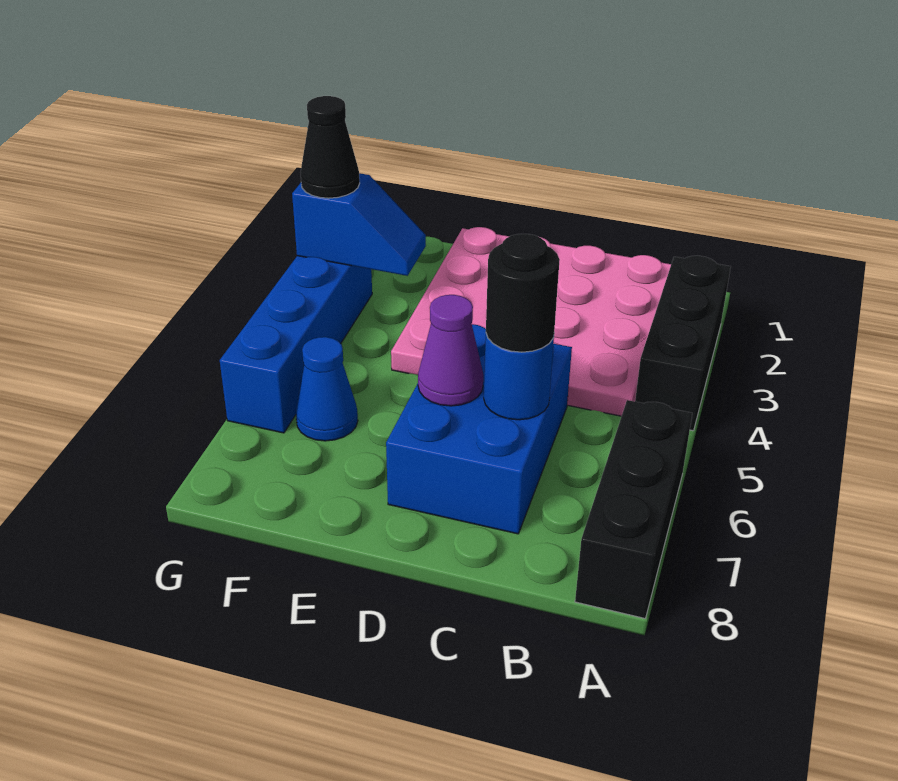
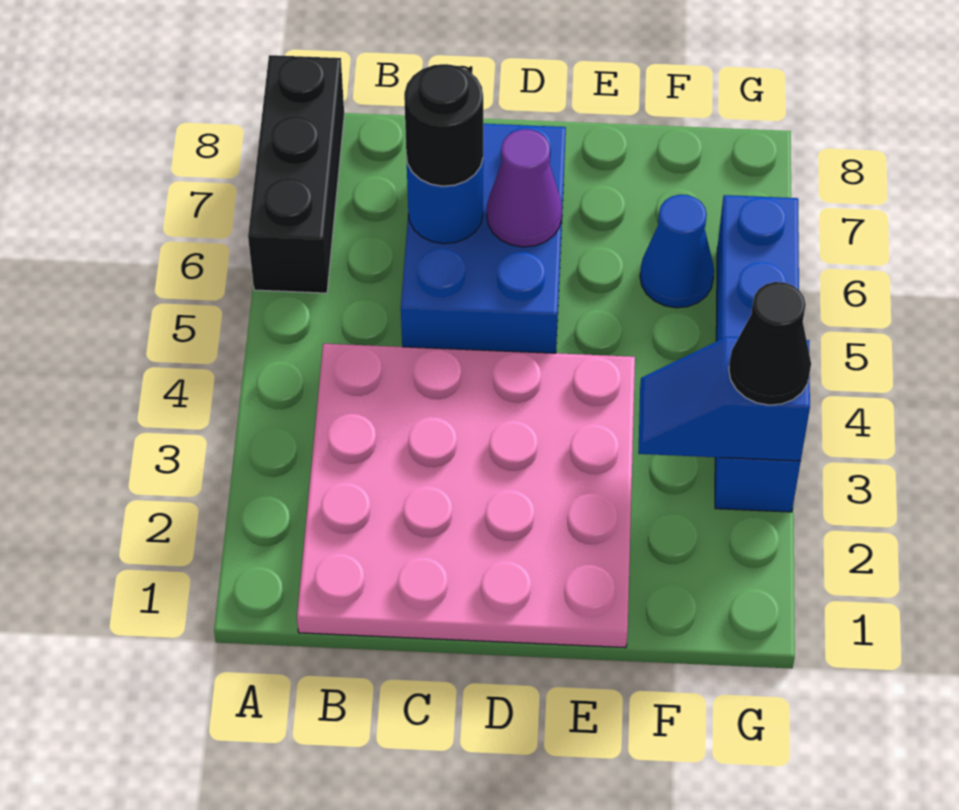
black brick A2:A4 level 1 -> none

